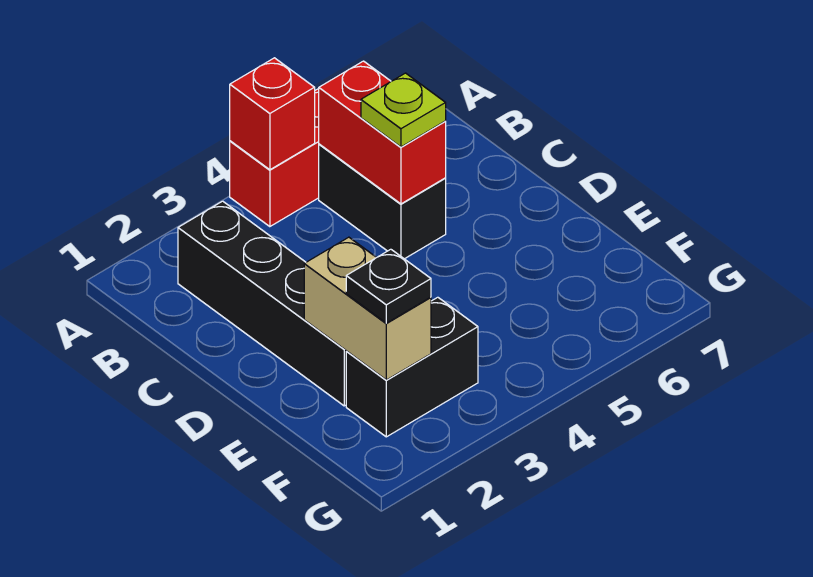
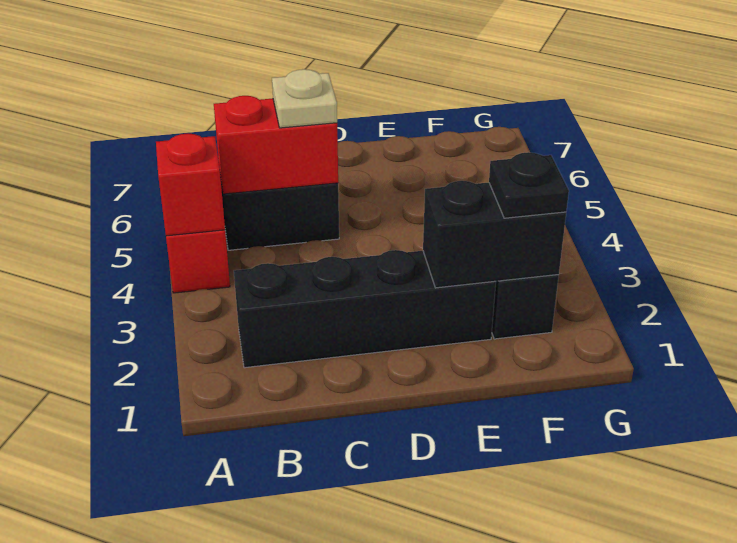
lime plate C5 level 3 -> tan plate C5 level 3
tan brick E2:F2 level 2 -> black brick E2:F2 level 2

